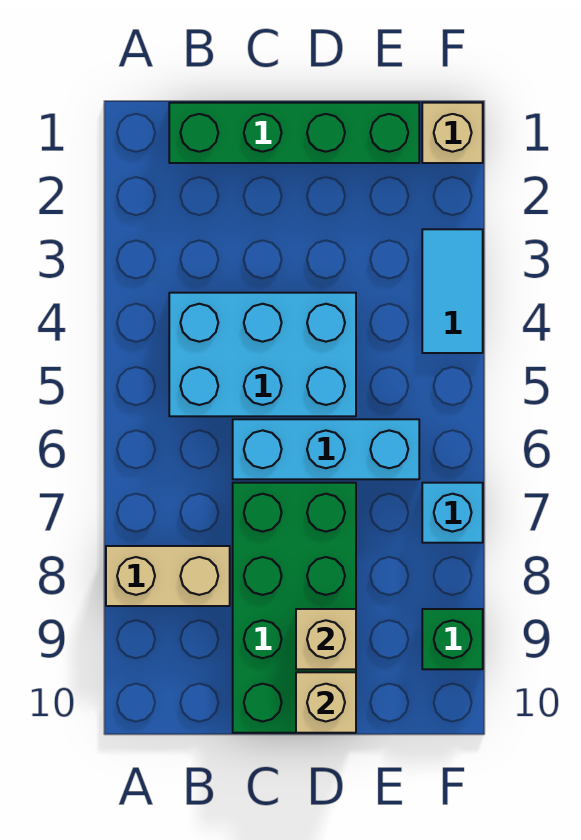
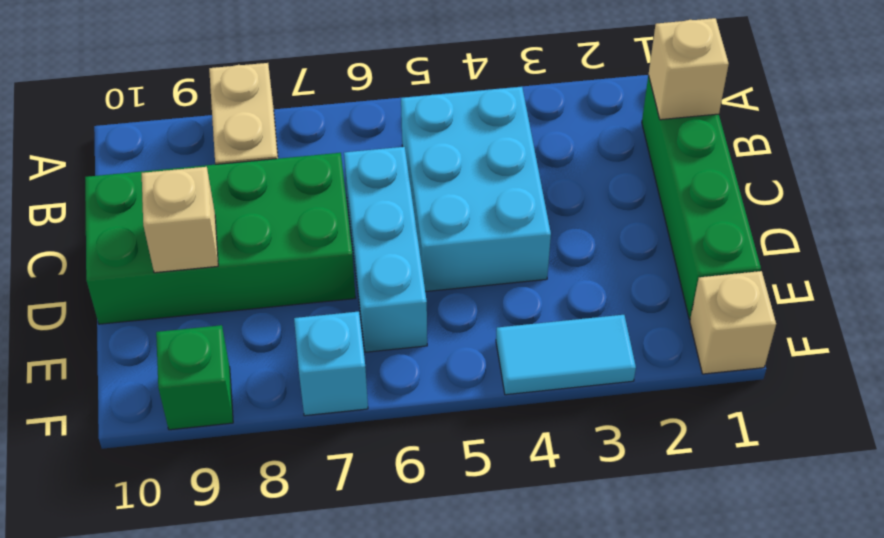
tan brick D10 level 2 -> tan brick B1 level 2

